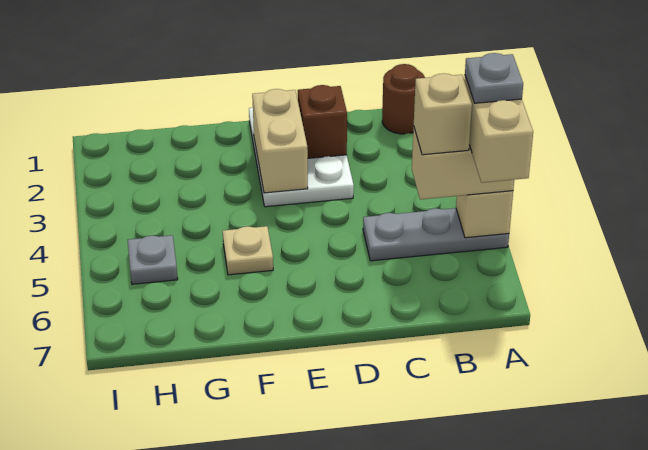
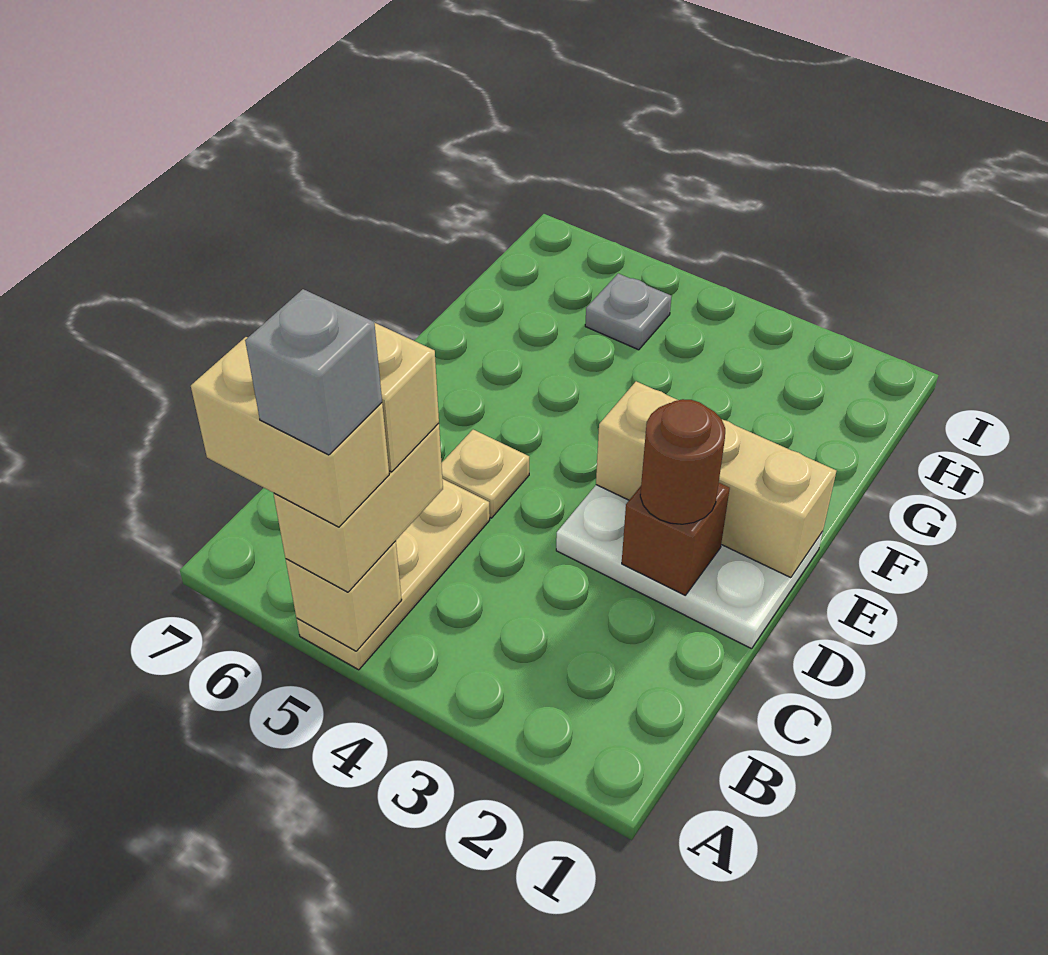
grey plate A5:C5 level 1 -> tan plate A5:C5 level 1
grey plate A5 level 5 -> grey brick A5 level 5
brown round brick B1 level 1 -> brown round brick D2 level 3
tan brick E2:E3 level 2 -> tan brick E1:E3 level 2
tan plate F5 level 1 -> tan plate D5 level 1

